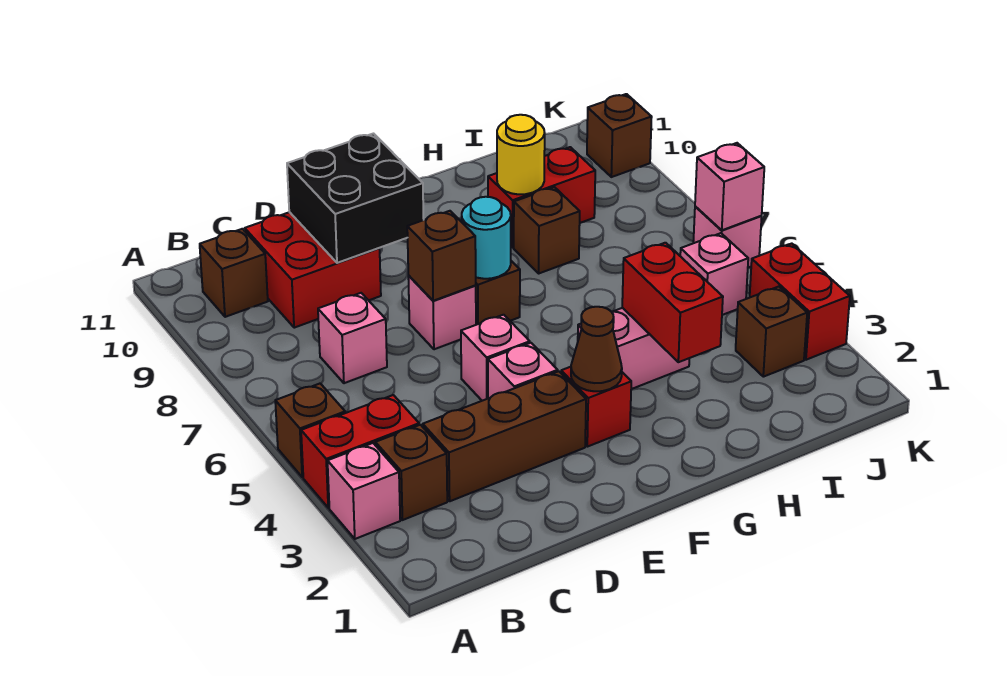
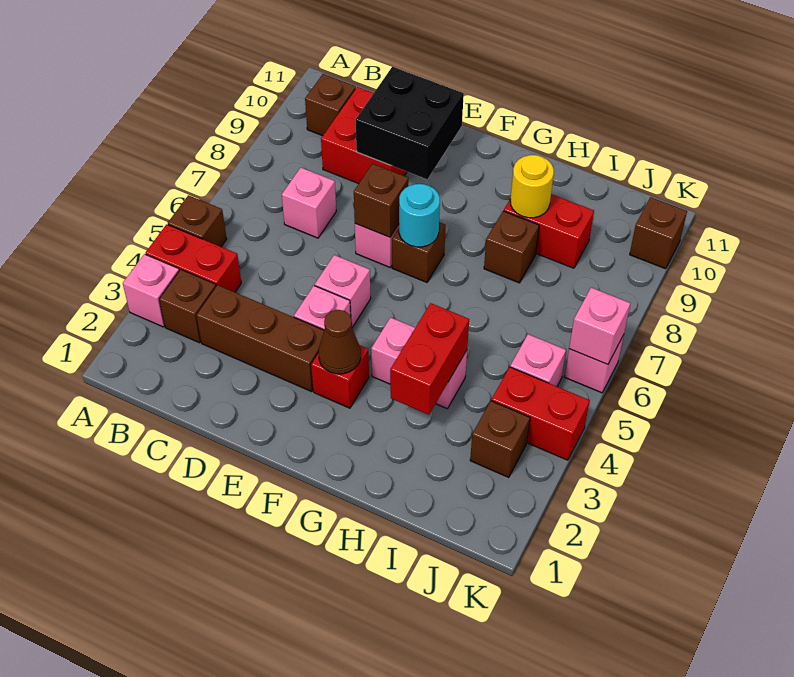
red brick K3:K4 level 1 -> red brick J4:K4 level 1

